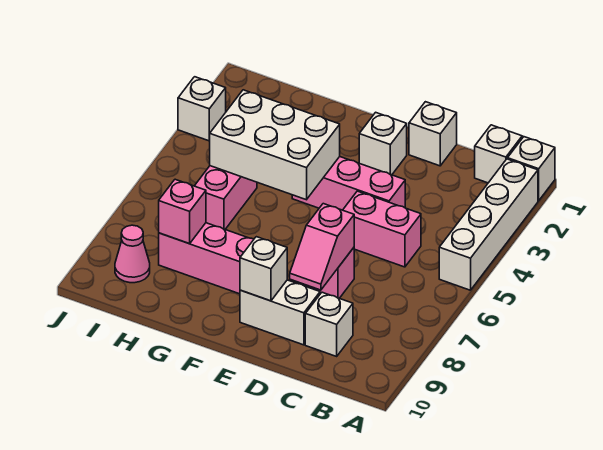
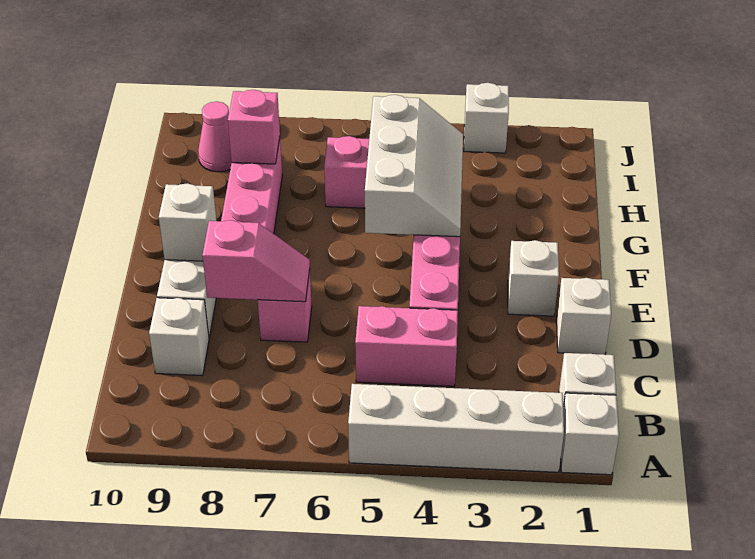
pink brick C5:D5 level 1 -> pink brick C4:C5 level 1
pink slope D7:D8 level 2 top 7 -> pink slope D7:D8 level 2 top 8
white brick F4:H5 level 2 -> white slope F4:H5 level 2 top 5

